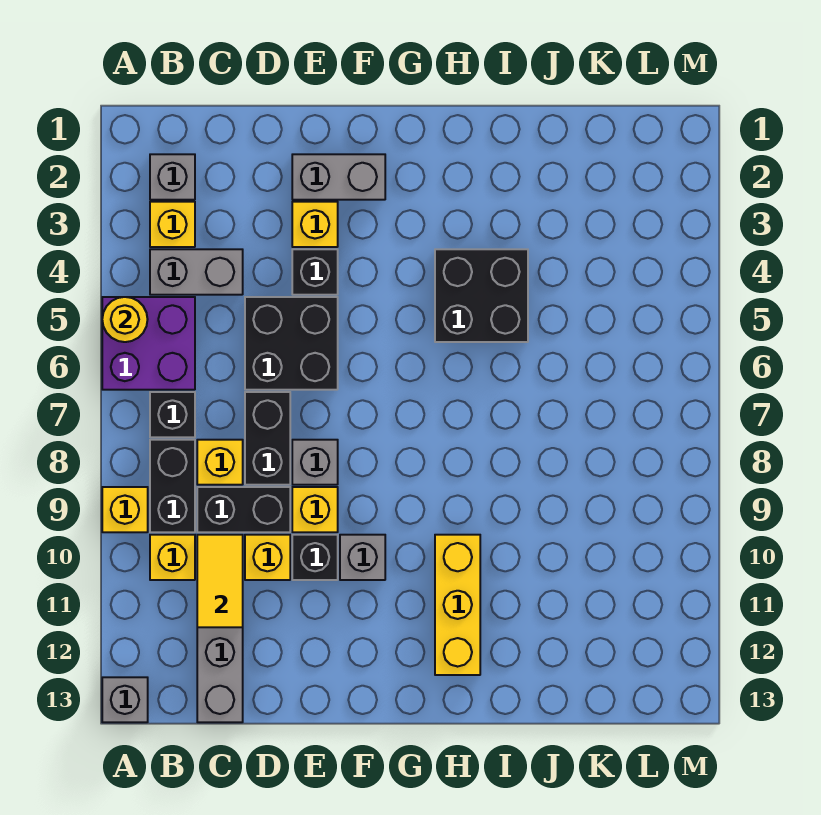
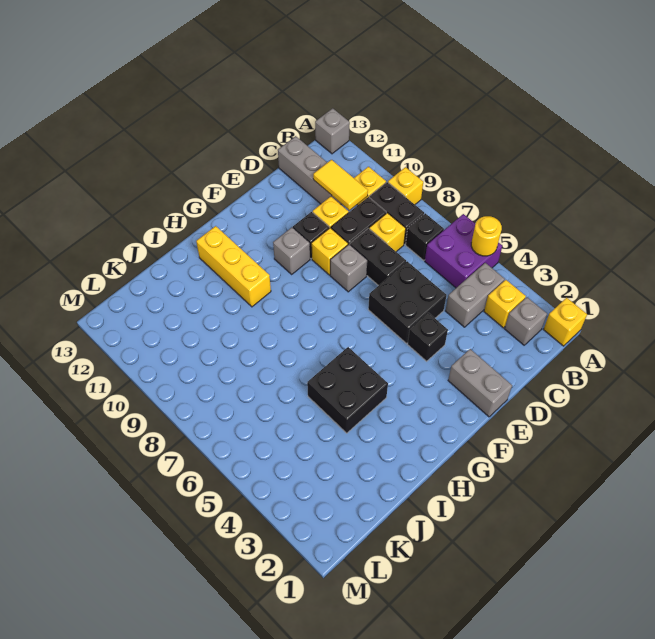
grey brick E2:F2 level 1 -> grey brick E1:E2 level 1
yellow brick E3 level 1 -> yellow brick A1 level 1

